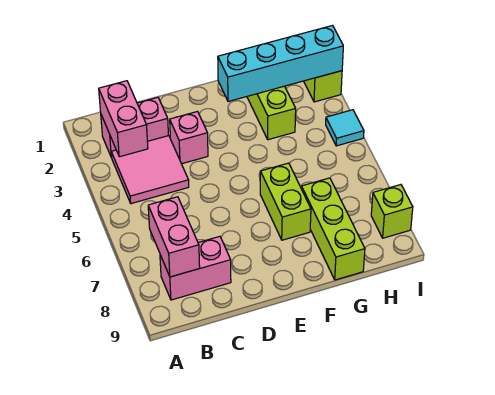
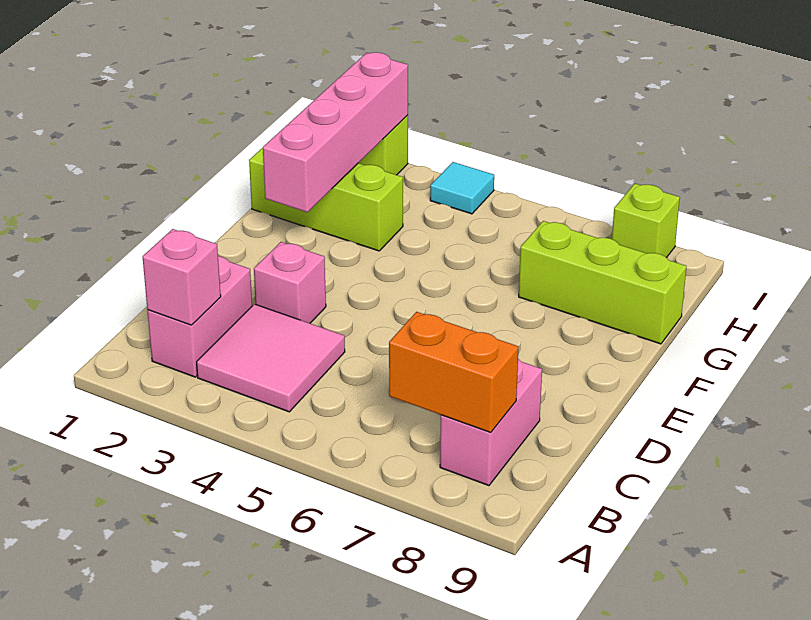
pink brick B2:B3 level 2 -> pink brick B2 level 2
pink brick B7:B8 level 2 -> orange brick B7:B8 level 2
cyan brick F2:I2 level 2 -> pink brick F2:I2 level 2
lime brick F6:F7 level 1 -> none

